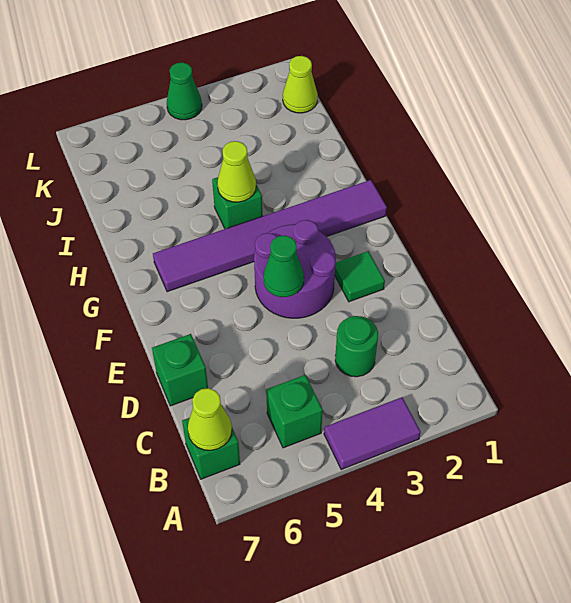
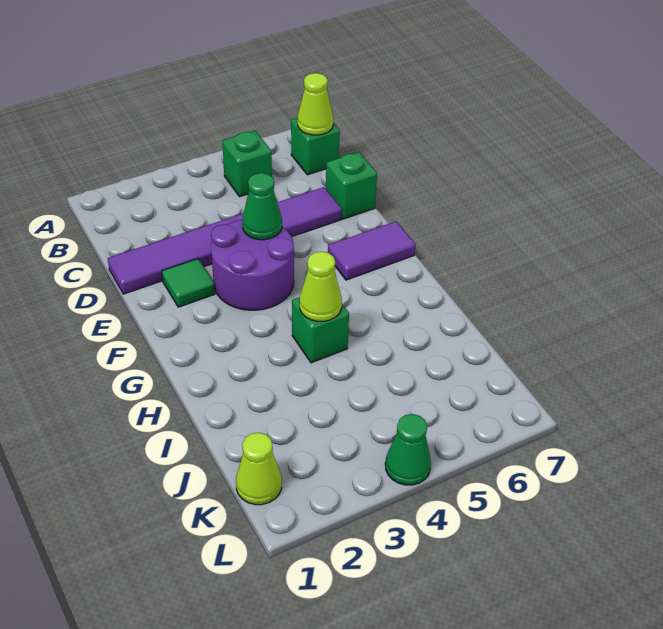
purple tile A3:A4 level 1 -> purple tile F6:F7 level 1
green round brick C3 level 1 -> none
purple tile G1:G6 level 1 -> purple tile D1:D6 level 1

